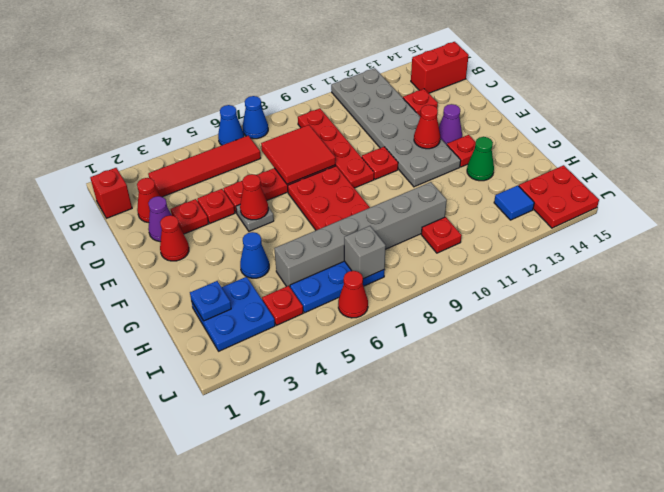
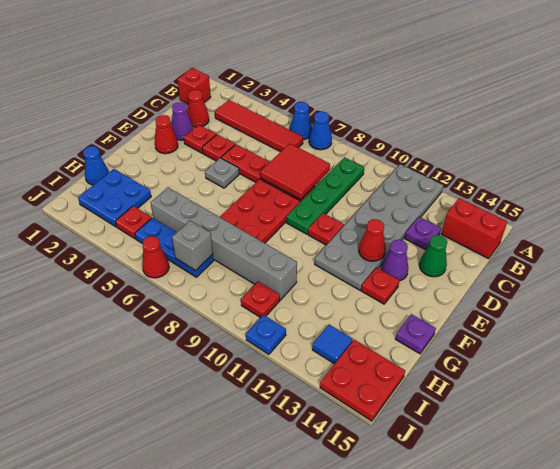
red plate B9:E9 level 1 -> green plate B9:E9 level 1
red plate C13 level 1 -> purple plate C13 level 1
red cone E5 level 2 -> none
blue cone G4 level 1 -> blue cone H1 level 1
green cone G13 level 1 -> green cone D14 level 1
none -> purple plate G15 level 1
blue plate H2 level 2 -> blue plate J11 level 1

